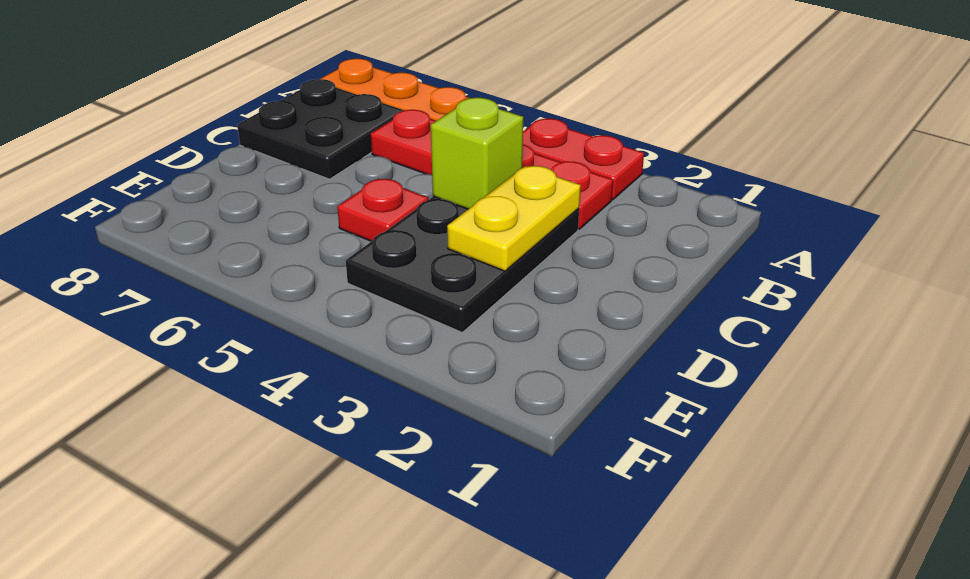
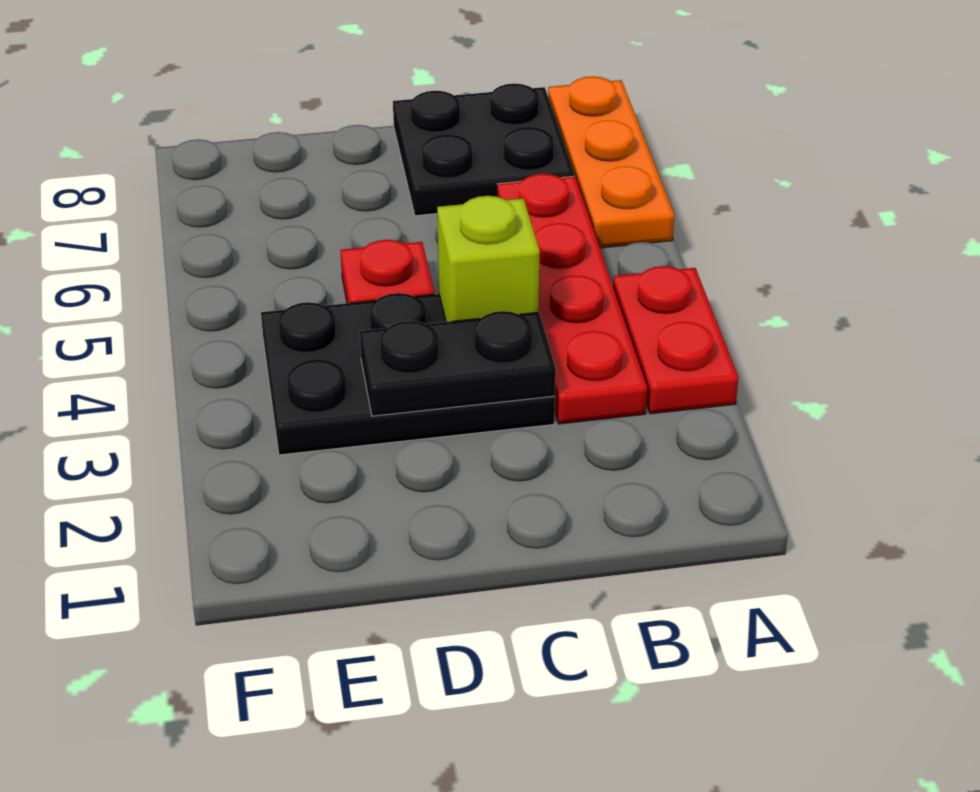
yellow plate C3:D3 level 2 -> black plate C3:D3 level 2

